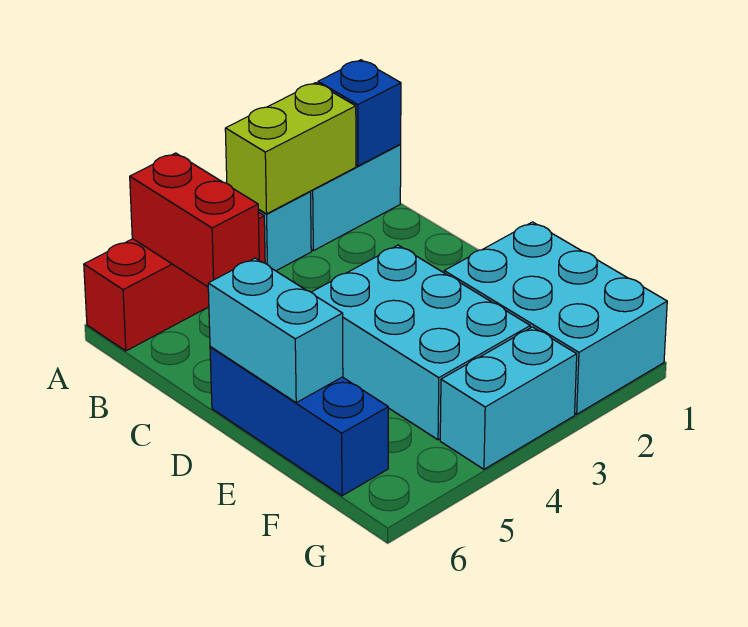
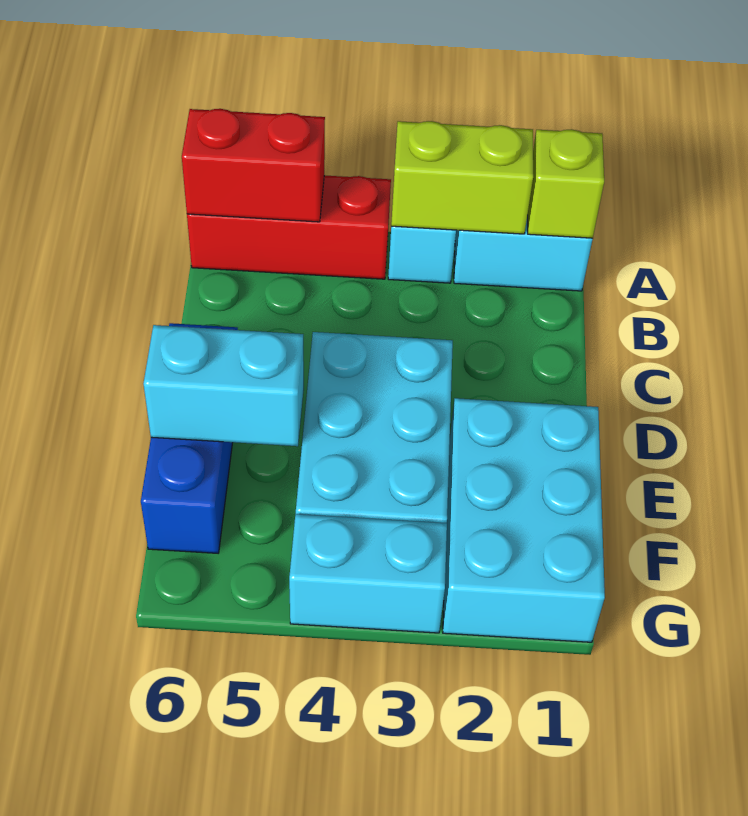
blue brick A1 level 2 -> lime brick A1 level 2
red brick A5:B5 level 2 -> red brick A5:A6 level 2
cyan brick D6:E6 level 2 -> cyan brick E5:E6 level 2

